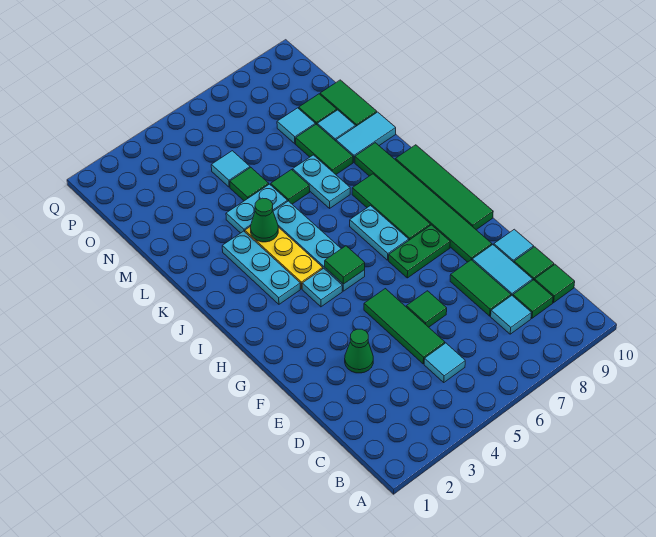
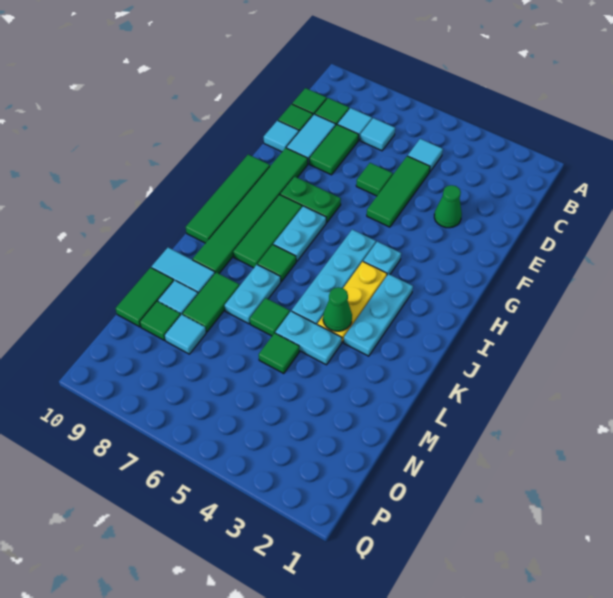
green tile H5 level 2 -> green tile J7 level 1
cyan tile N5 level 1 -> cyan tile C7 level 1

